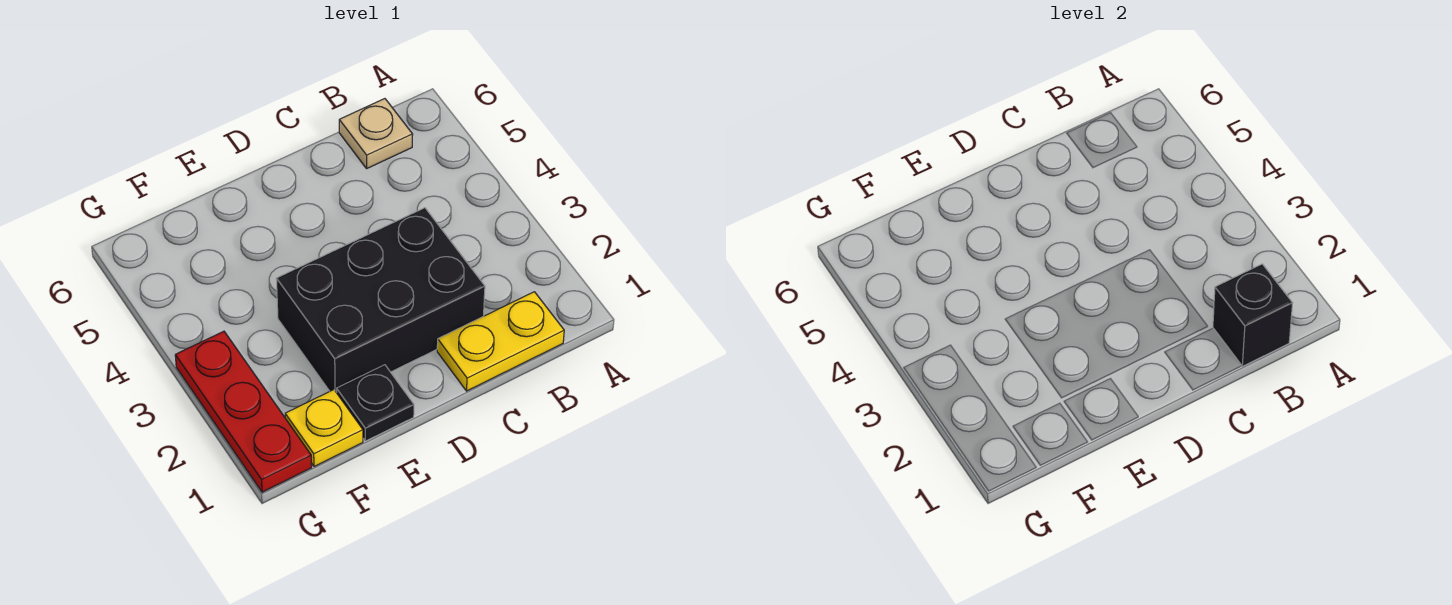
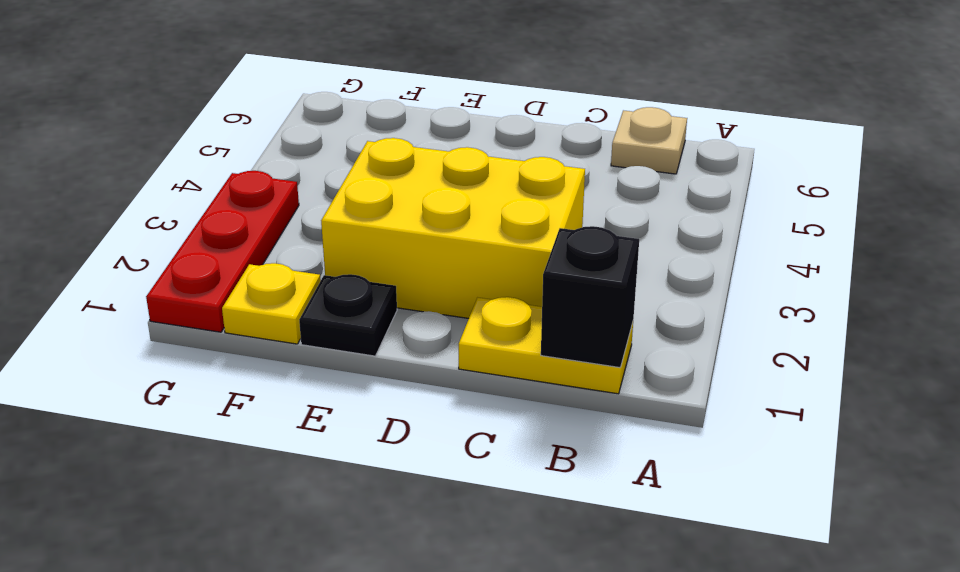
black brick C2:E3 level 1 -> yellow brick C2:E3 level 1

